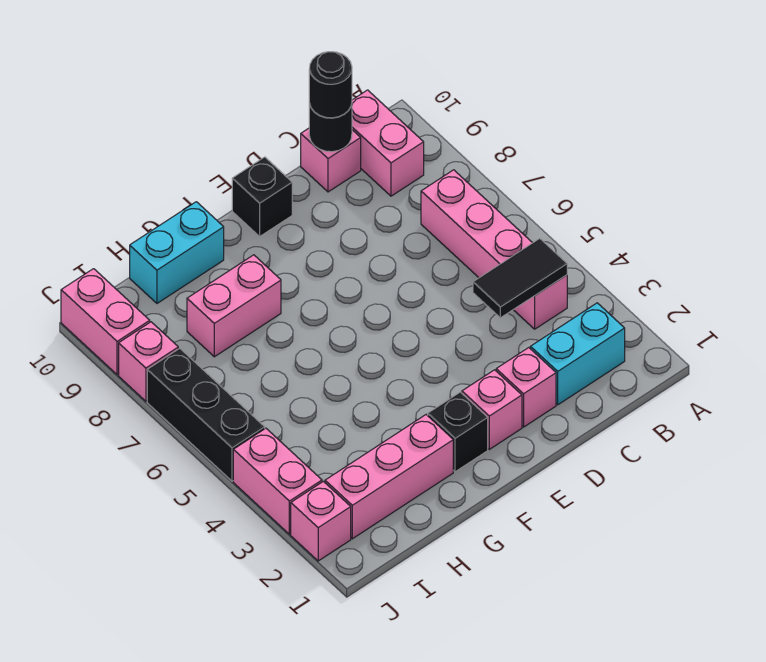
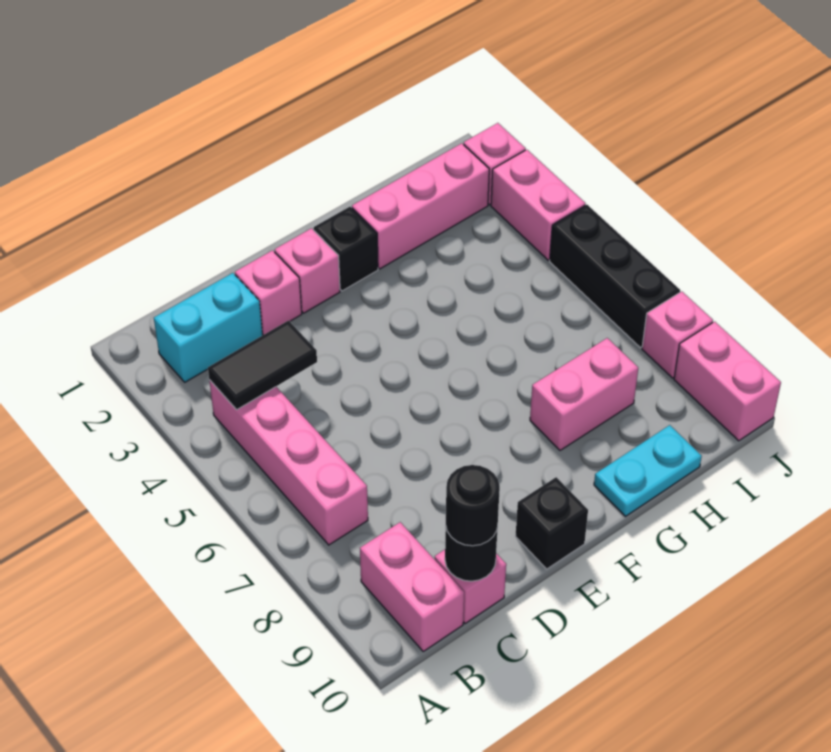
cyan brick G10:H10 level 1 -> cyan plate G10:H10 level 1

